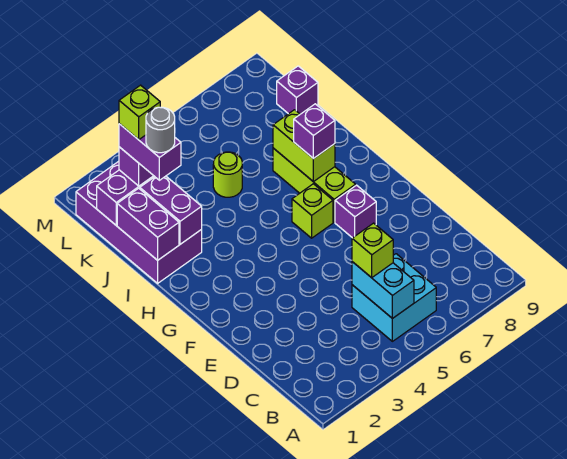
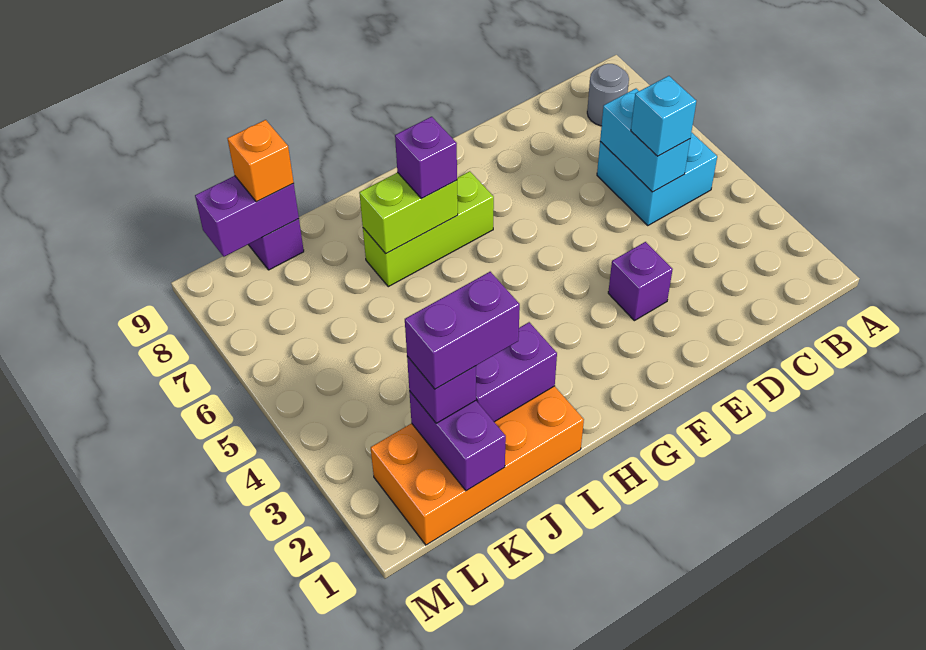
cyan brick B5:C5 level 2 -> cyan brick C5:C6 level 2
lime brick C5 level 3 -> cyan brick C5 level 3
purple brick F7 level 1 -> purple brick E3 level 1
lime brick G6 level 1 -> none
purple brick I1:L2 level 1 -> orange brick I1:L2 level 1
purple brick I1:J1 level 2 -> purple brick K9:L9 level 2
grey round brick J2 level 5 -> grey round brick B8 level 1
lime round brick J5 level 1 -> none
lime brick K2 level 5 -> none
none -> orange brick K9 level 3

